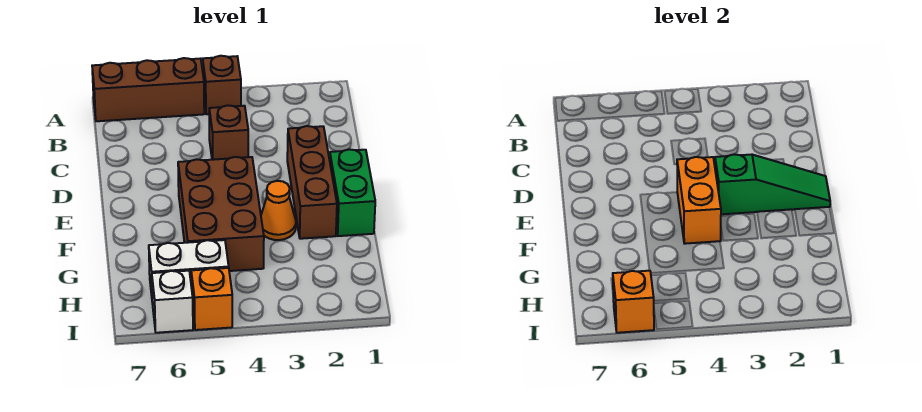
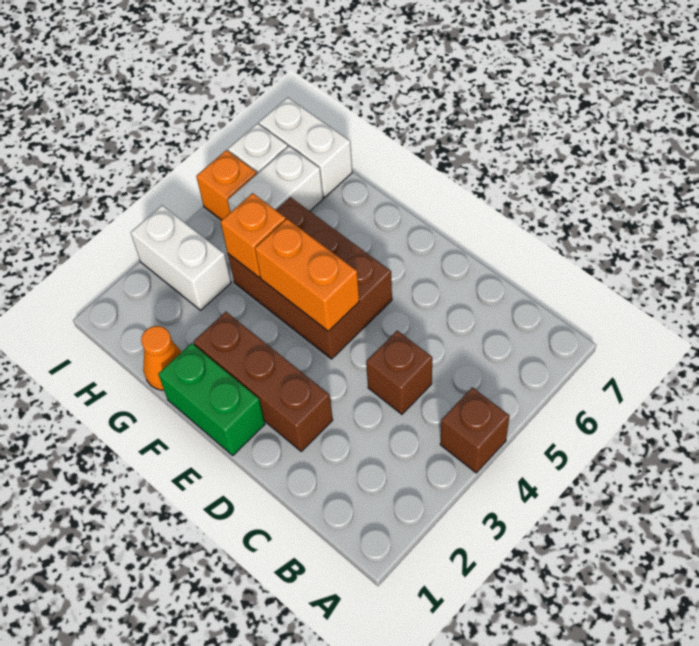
brown brick A5:A7 level 1 -> none
green slope E1:E3 level 2 top 3 -> none
orange cone F3 level 1 -> orange cone G1 level 1
none -> white brick H3:I3 level 1
none -> white brick H7:I7 level 1
orange brick I6 level 2 -> orange brick G4 level 2

